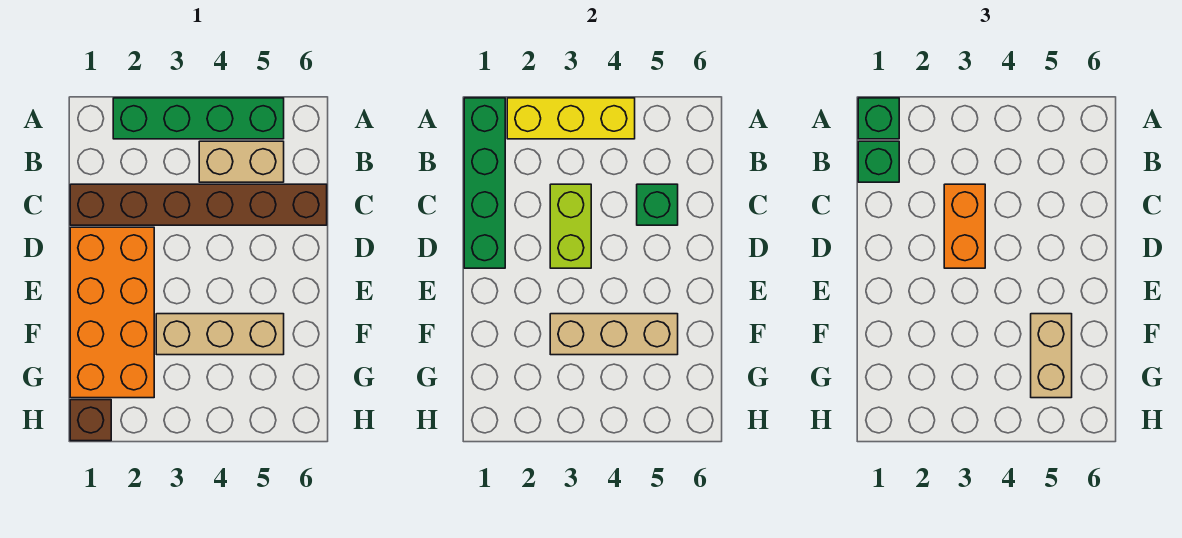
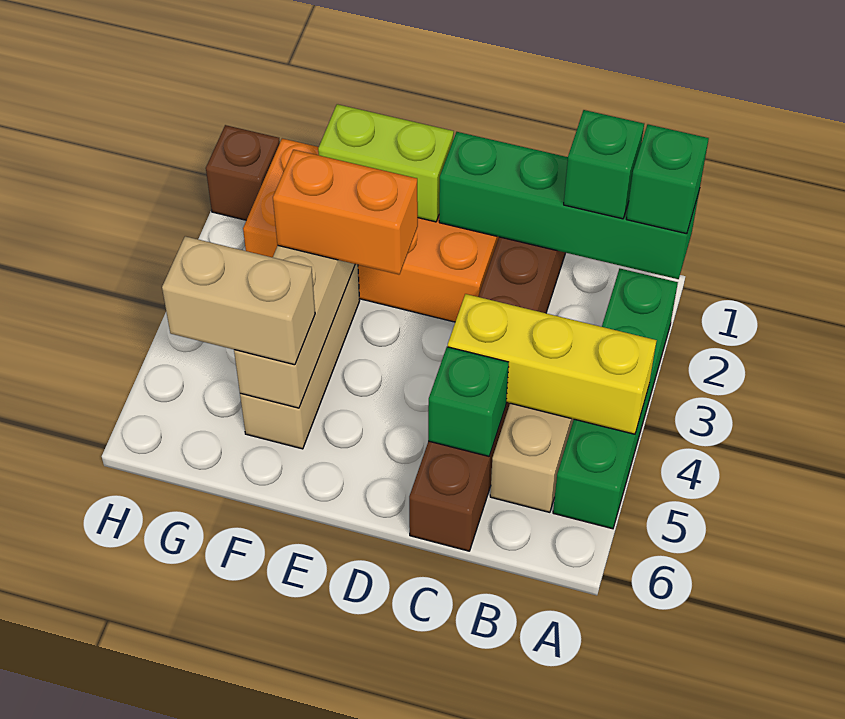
yellow brick A2:A4 level 2 -> yellow brick A4:C4 level 2
lime brick C3:D3 level 2 -> lime brick E1:F1 level 2
orange brick C3:D3 level 3 -> orange brick E3:F3 level 3

